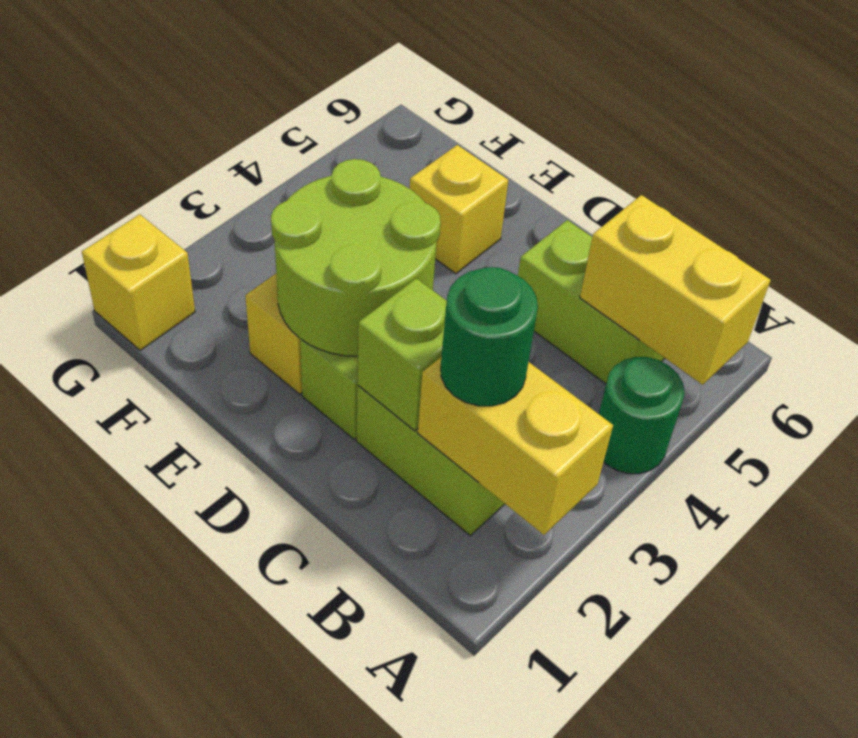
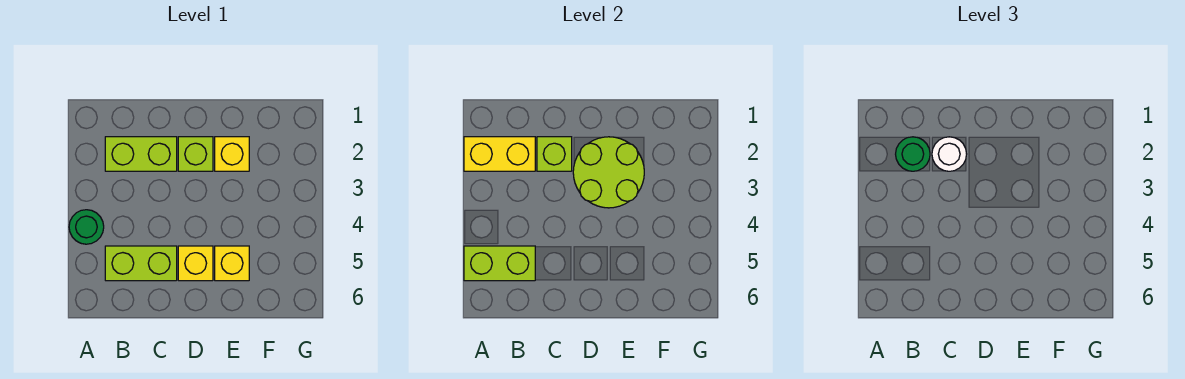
yellow brick A5:B5 level 2 -> lime brick A5:B5 level 2
none -> white round brick C2 level 3
yellow brick G1 level 1 -> yellow brick D5 level 1

